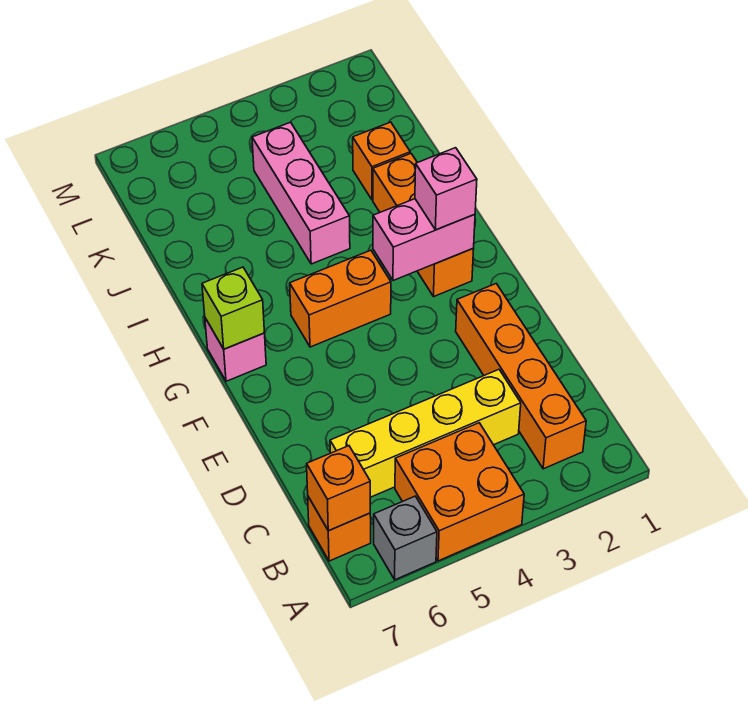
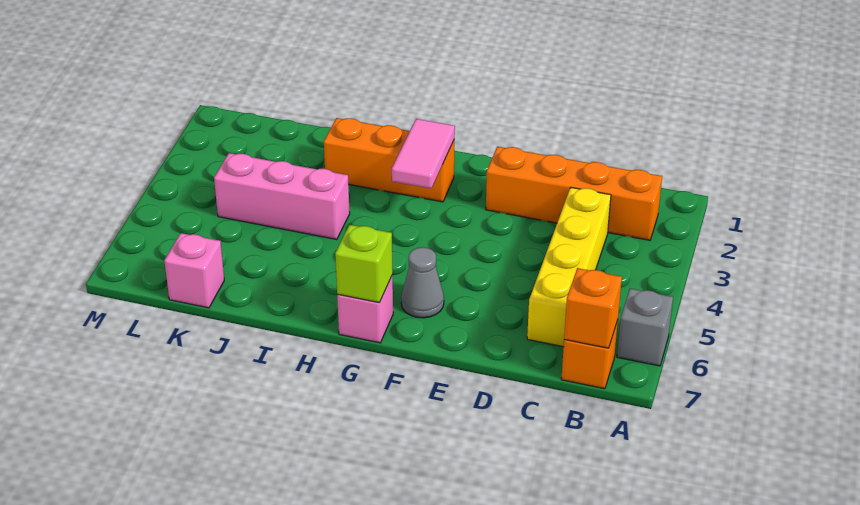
orange brick A4:B5 level 1 -> none
none -> grey cone F6 level 1
pink brick G2:G3 level 2 -> pink tile G2:G3 level 2
pink brick G2 level 3 -> pink brick K7 level 1
orange brick G4:G5 level 1 -> none
orange brick J2 level 1 -> none

